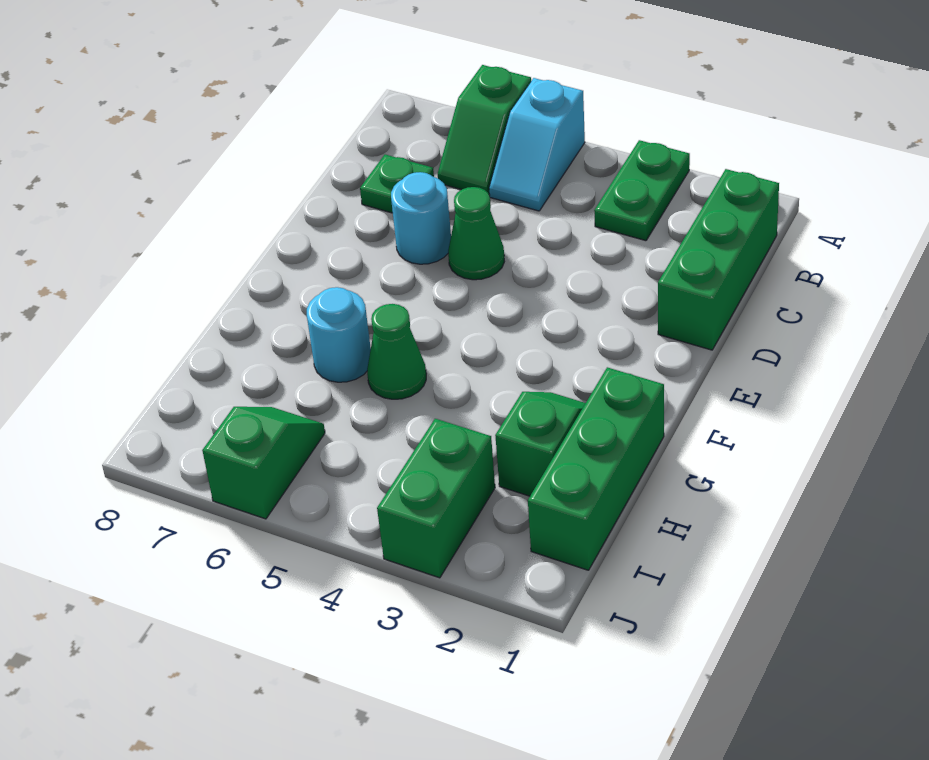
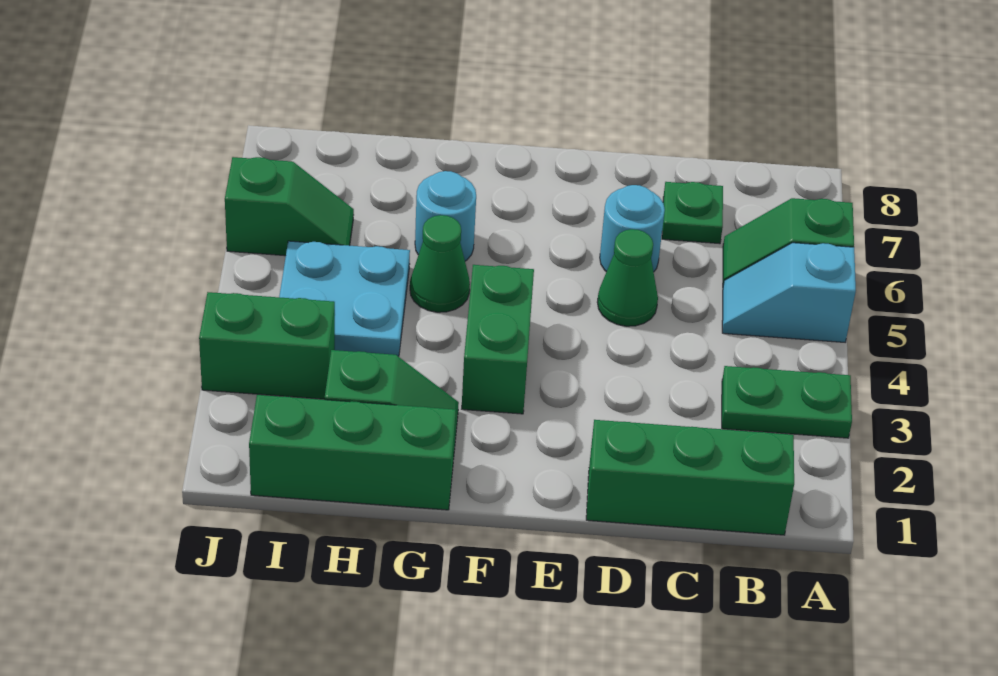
none -> green brick F3:F4 level 1
none -> cyan plate H4:I5 level 1

